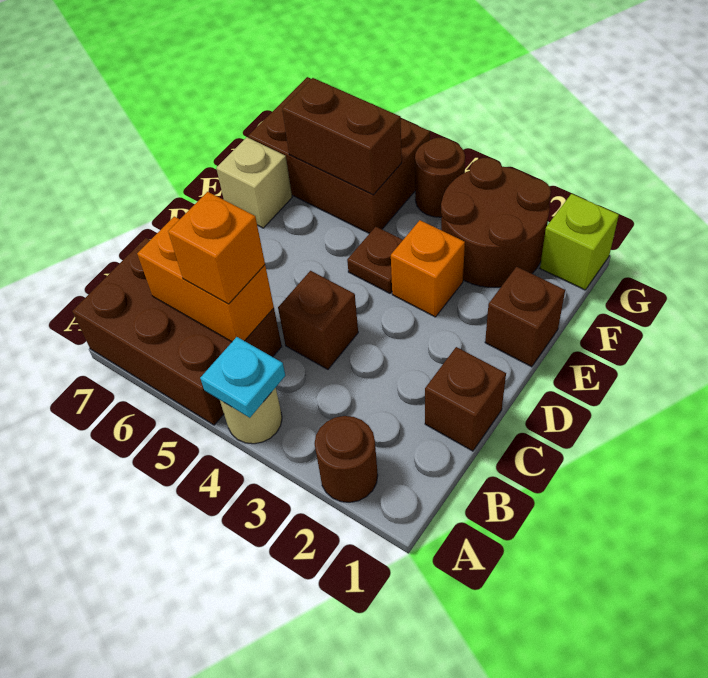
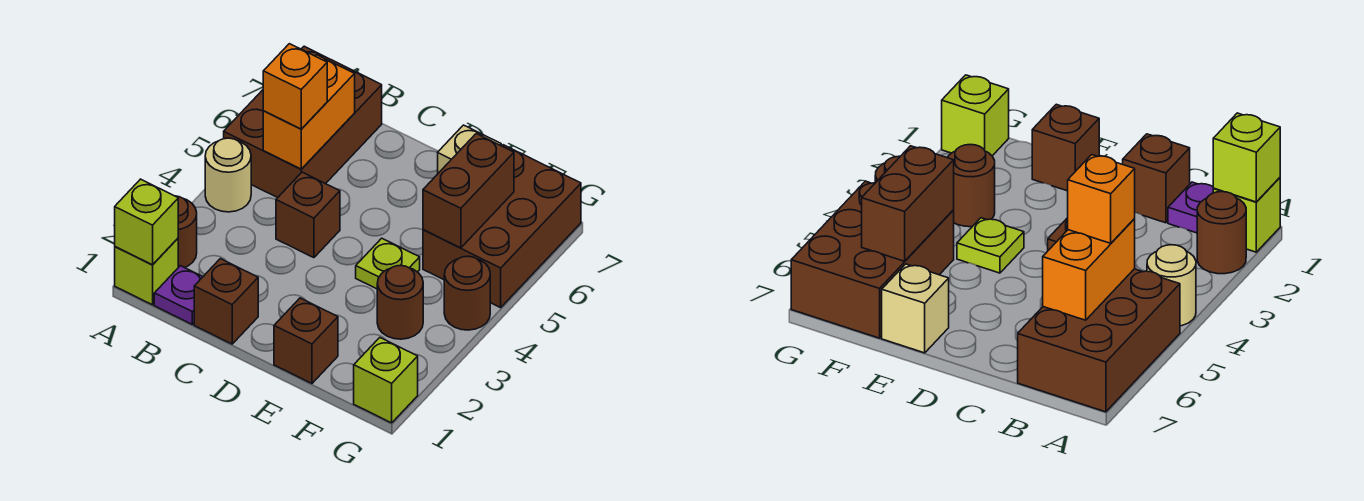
none -> lime brick A1 level 1
none -> lime brick A1 level 2
cyan plate A4 level 2 -> none
none -> purple plate B1 level 1
orange brick E3 level 1 -> none
brown plate E4 level 1 -> lime plate E4 level 1
brown round brick F2:G3 level 1 -> brown round brick F3 level 1

